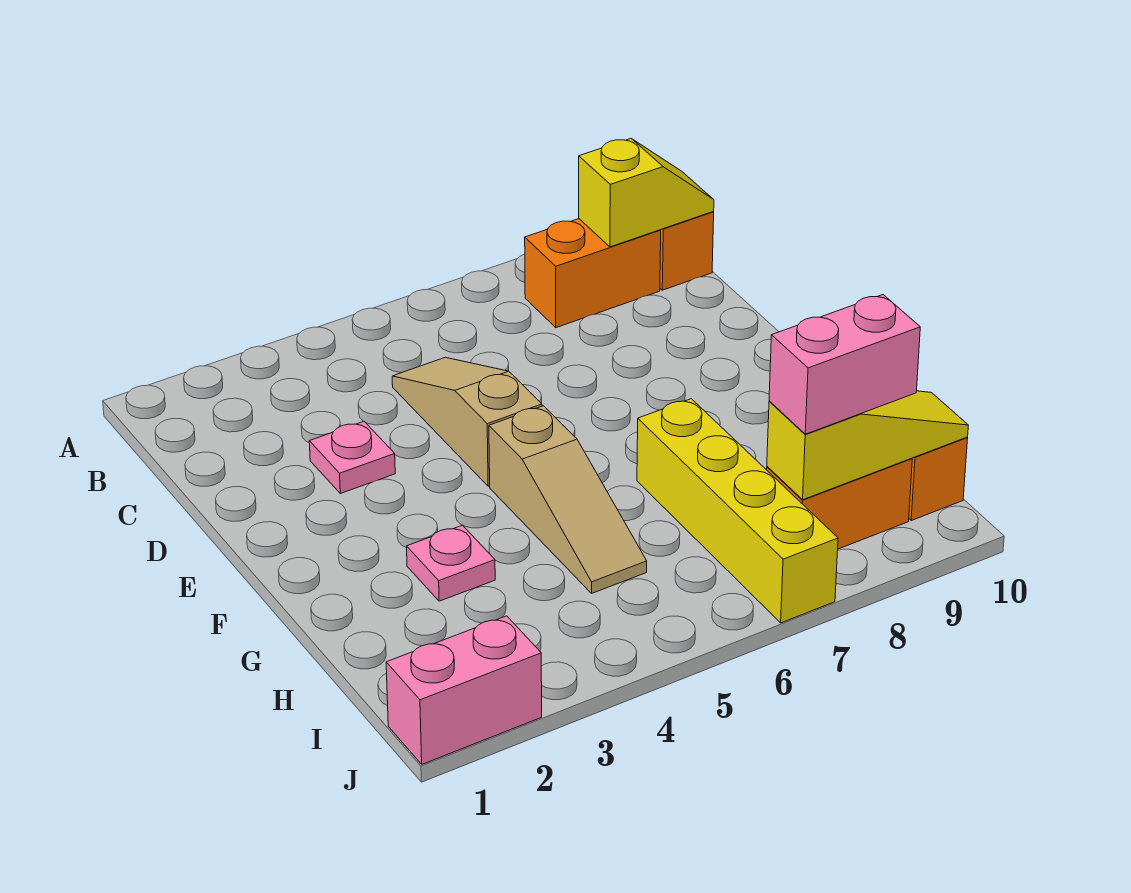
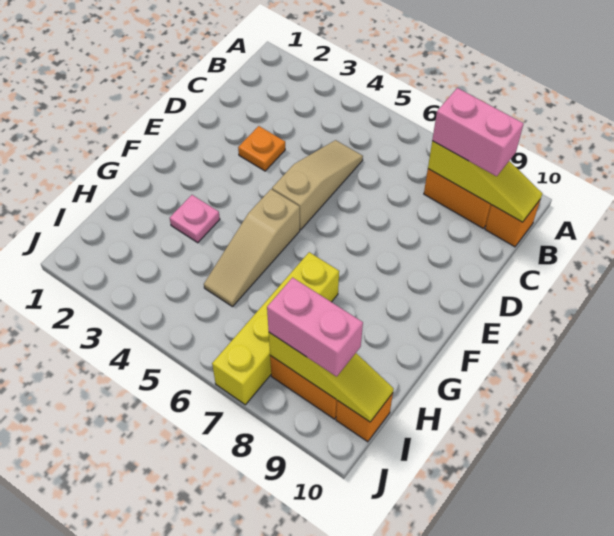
yellow slope B9:B10 level 2 top 9 -> yellow slope B8:B10 level 2 top 8
pink plate D3 level 1 -> orange plate D3 level 1
pink brick J1:J2 level 1 -> pink brick B8:B9 level 3

